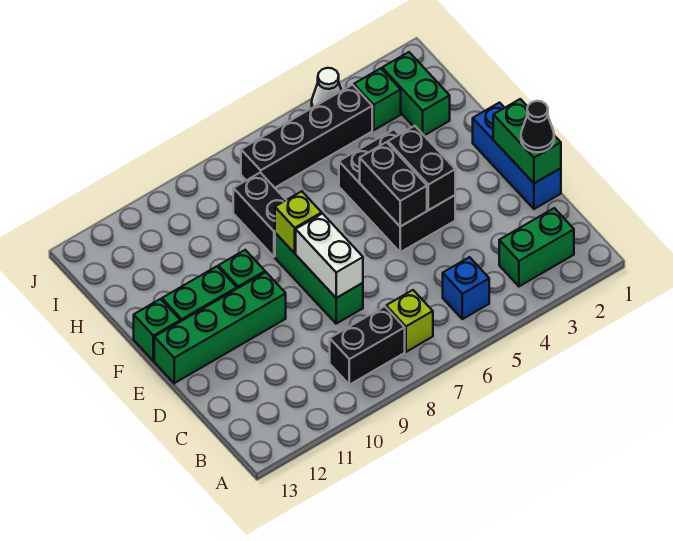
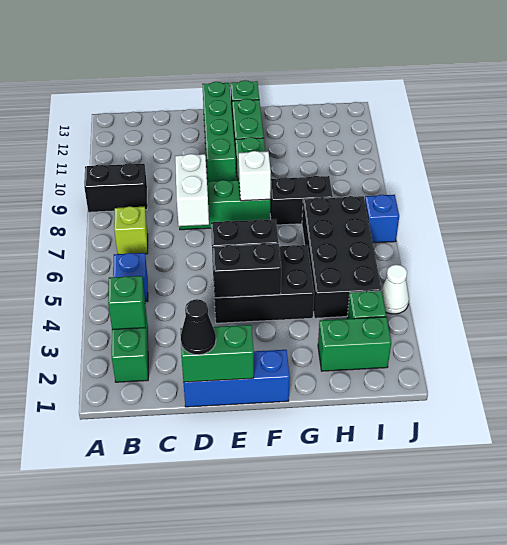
none -> green brick B3 level 2
black brick B8:B9 level 1 -> black brick A9:B9 level 1
white brick D8:E8 level 2 -> white brick D7:D8 level 2
lime brick F8 level 2 -> white brick F8 level 2
black brick I4:I7 level 1 -> black brick H4:I7 level 1
none -> blue brick J7 level 1

